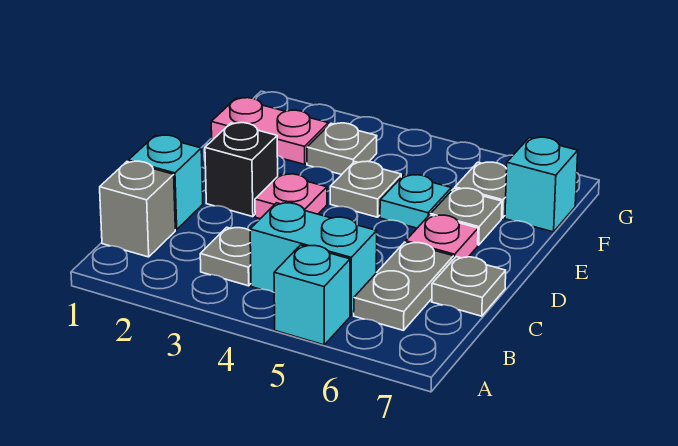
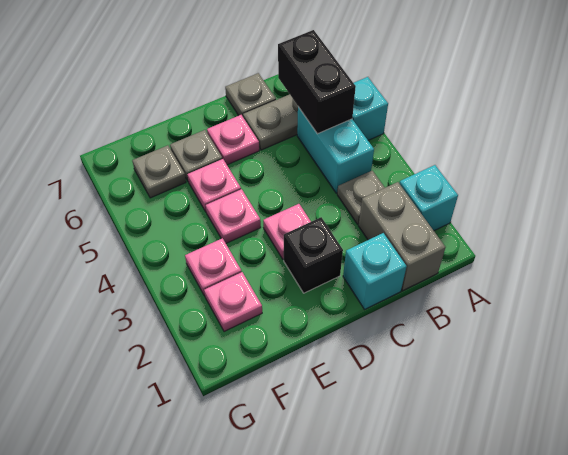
grey brick B1 level 1 -> grey brick B1:B2 level 1
none -> black brick B5:B6 level 2
grey plate E4 level 1 -> pink plate E4 level 1
cyan plate E5 level 1 -> pink plate E5 level 1
pink plate F1:F2 level 1 -> pink plate F2 level 1
grey plate F3 level 1 -> pink plate F3 level 1
cyan brick F7 level 1 -> cyan brick A2 level 1

